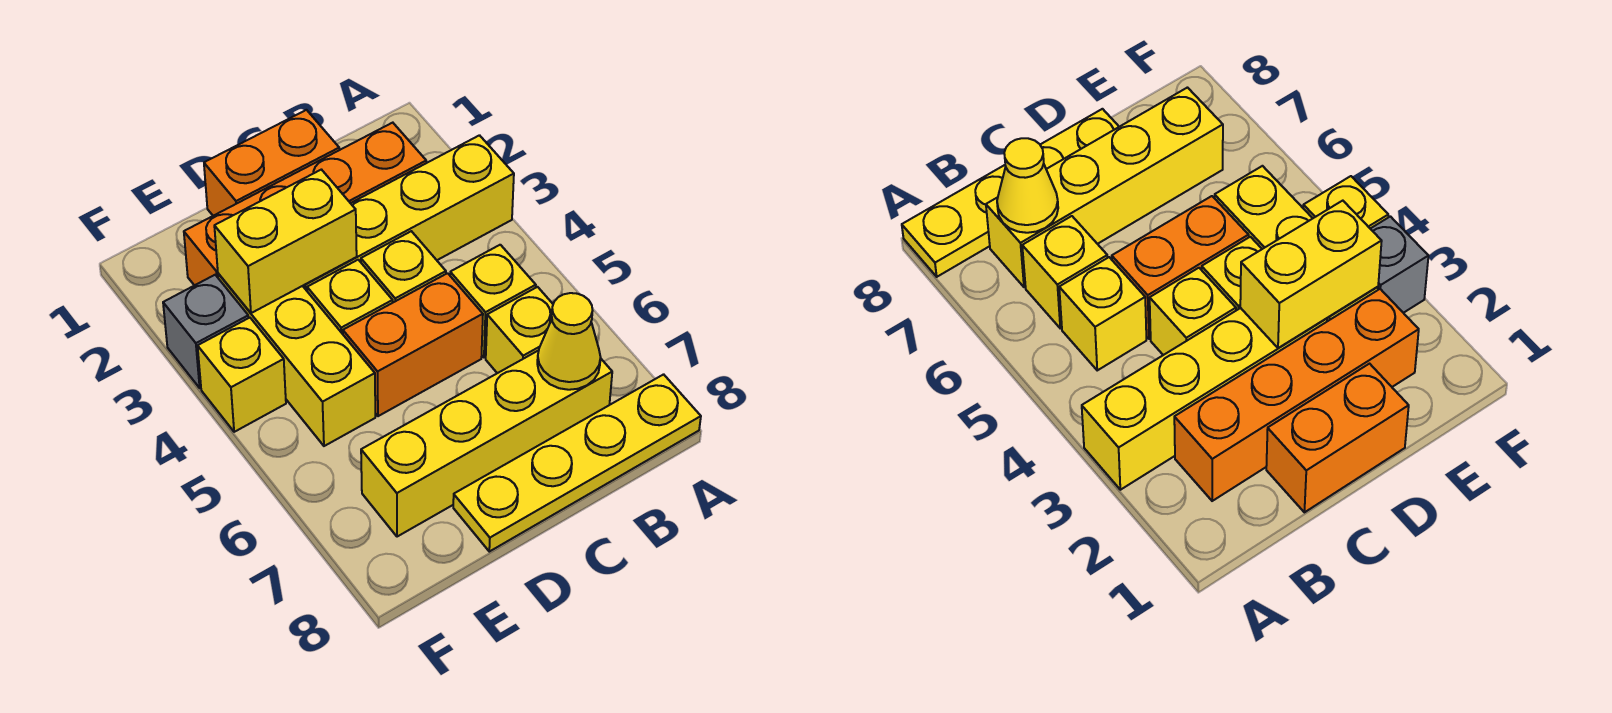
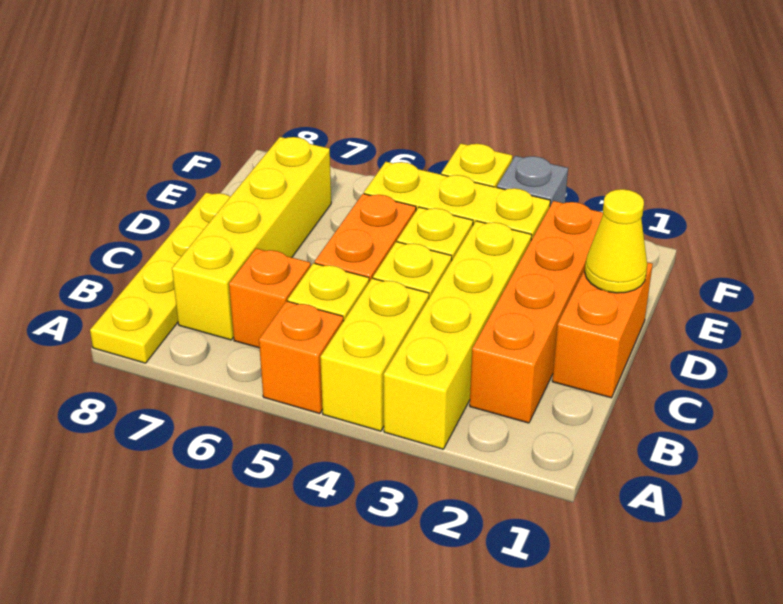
none -> orange brick A5 level 1
yellow brick B6 level 1 -> orange brick B6 level 1
yellow cone B7 level 2 -> yellow cone D1 level 2
yellow brick D3:E3 level 2 -> yellow brick A4:B4 level 1

